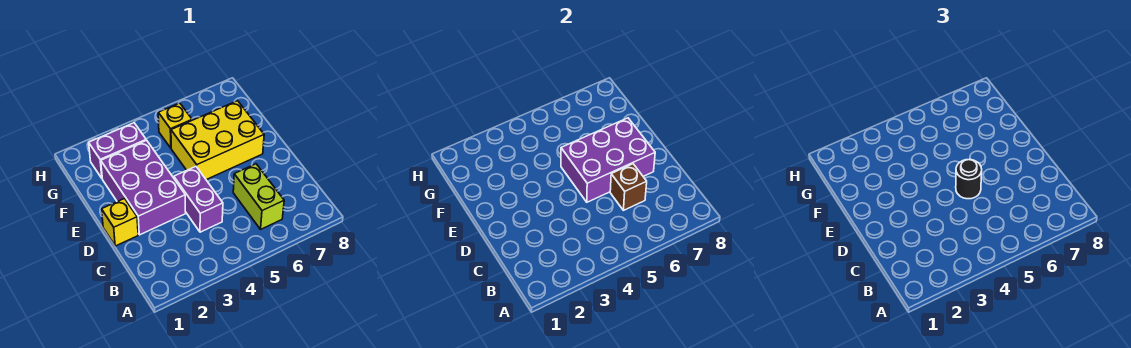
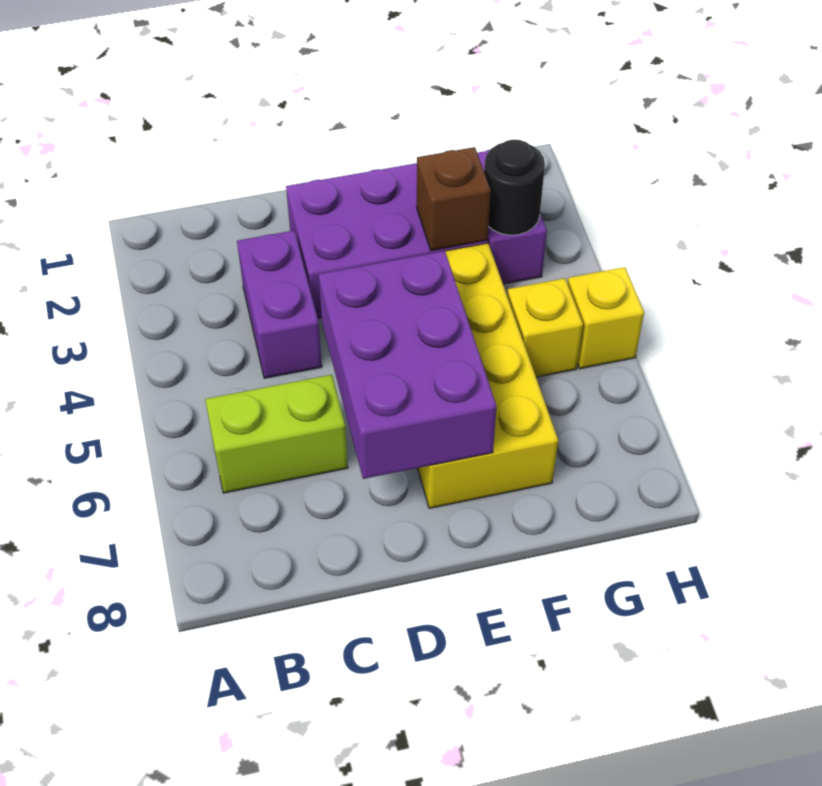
purple brick C4:D4 level 1 -> purple brick C3:C4 level 1
brown brick C6 level 2 -> brown brick F3 level 2
yellow brick D1 level 1 -> yellow brick H5 level 1
black round brick D5 level 3 -> black round brick G3 level 2
yellow brick E5:F7 level 1 -> yellow brick E4:F7 level 1

